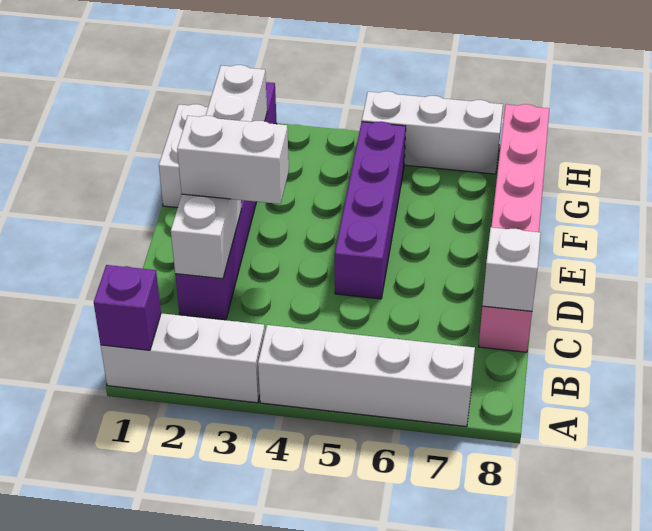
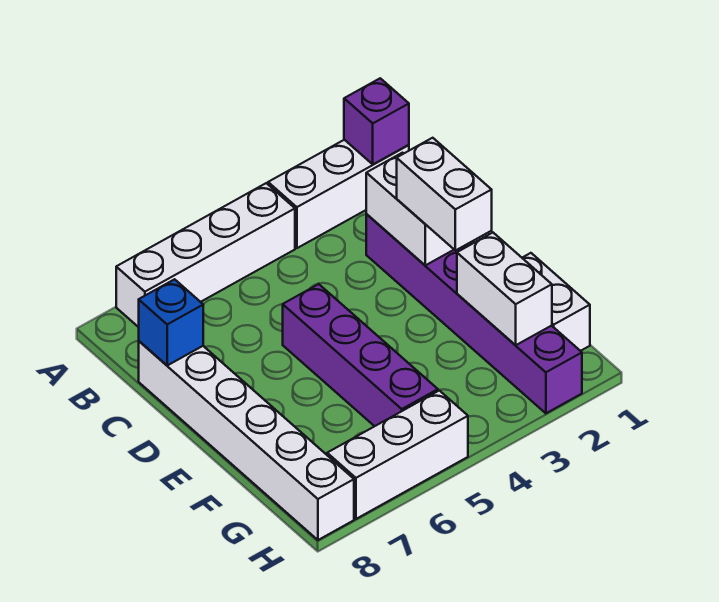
pink brick C8:H8 level 1 -> white brick C8:H8 level 1
white brick C8 level 2 -> blue brick C8 level 2
white brick D2:D3 level 3 -> white brick D2:E2 level 3

